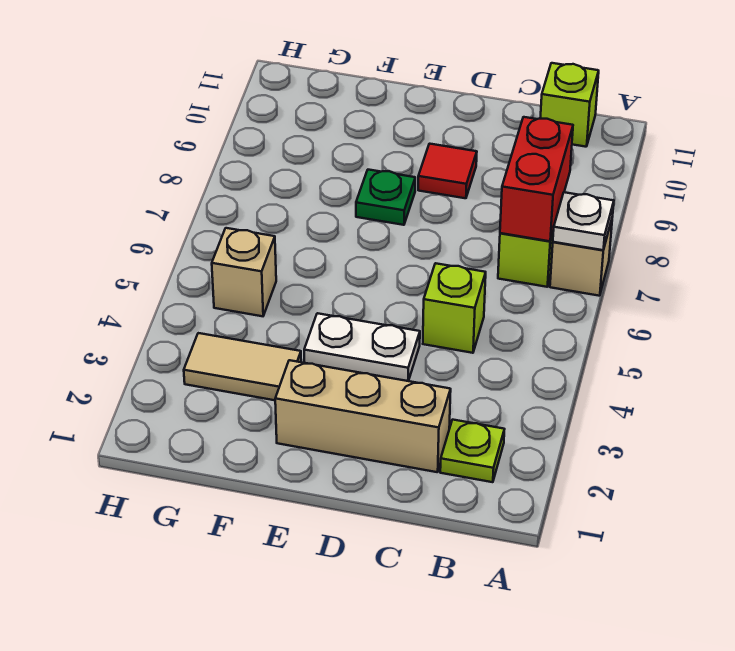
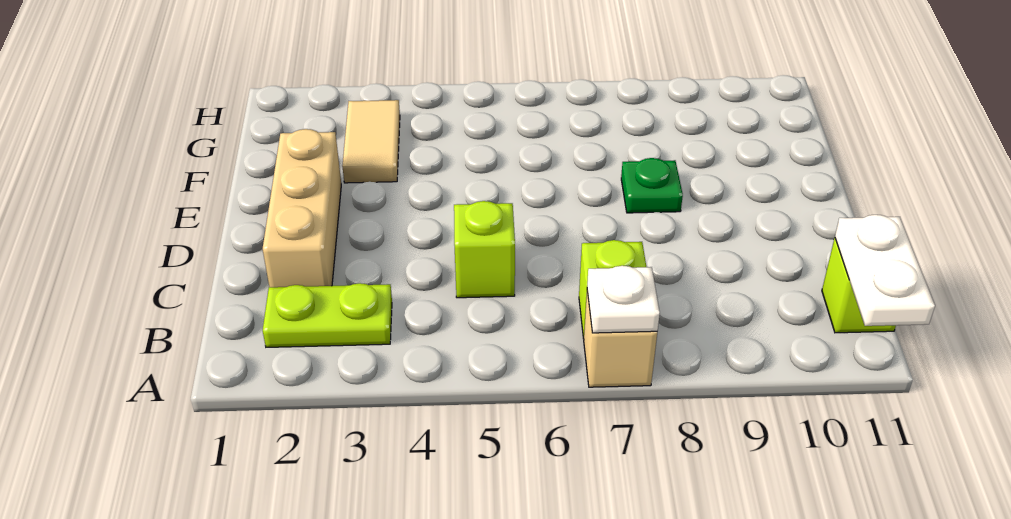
lime plate B2 level 1 -> lime plate B2:B3 level 1
red brick B7:B8 level 2 -> none
white plate D4:E4 level 1 -> white plate A11:B11 level 2
red tile D9 level 1 -> none
tan brick G5 level 1 -> none

